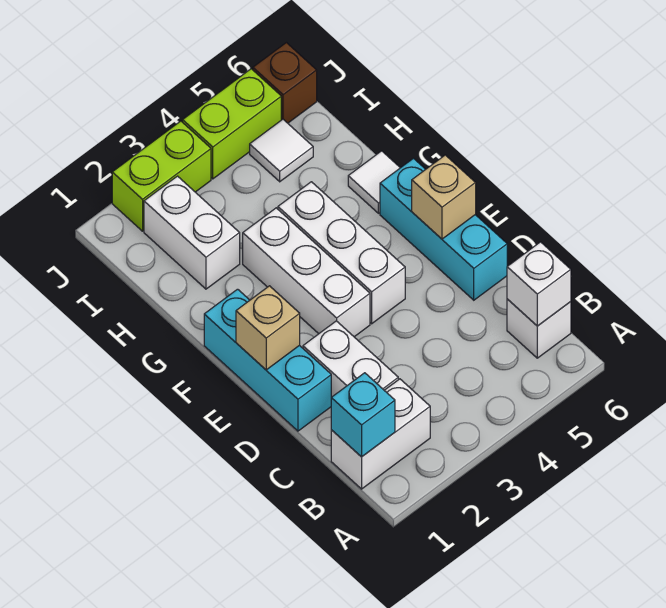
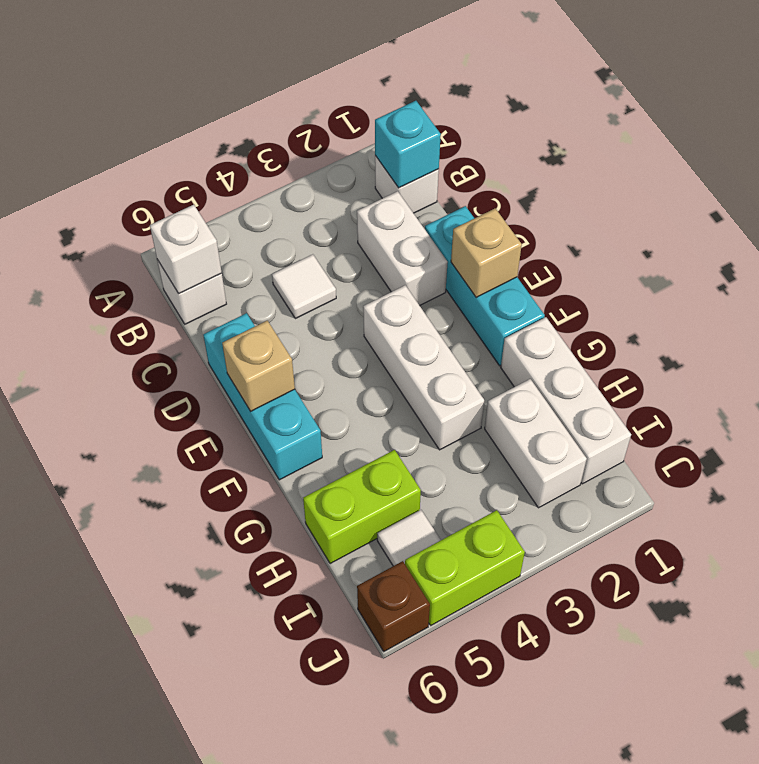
white brick B1:B2 level 1 -> white brick B1 level 1
white brick E4:G4 level 1 -> white brick G1:I1 level 1
white tile G6 level 1 -> white tile C4 level 1
lime brick J2:J3 level 1 -> lime brick H5:H6 level 1

